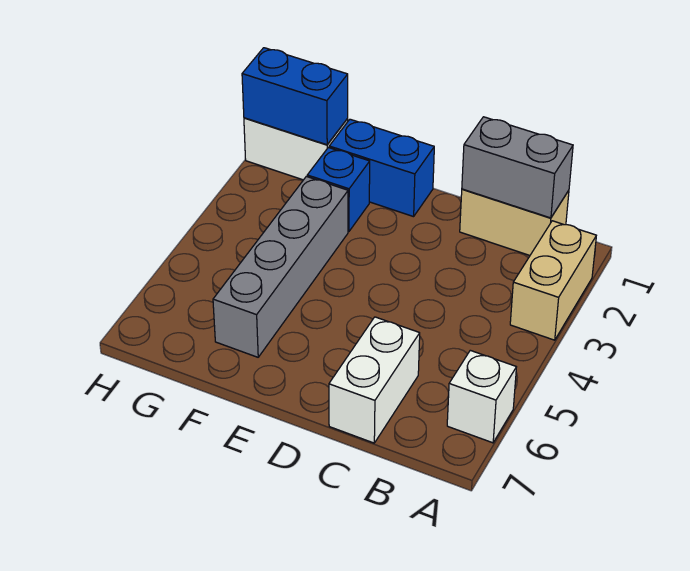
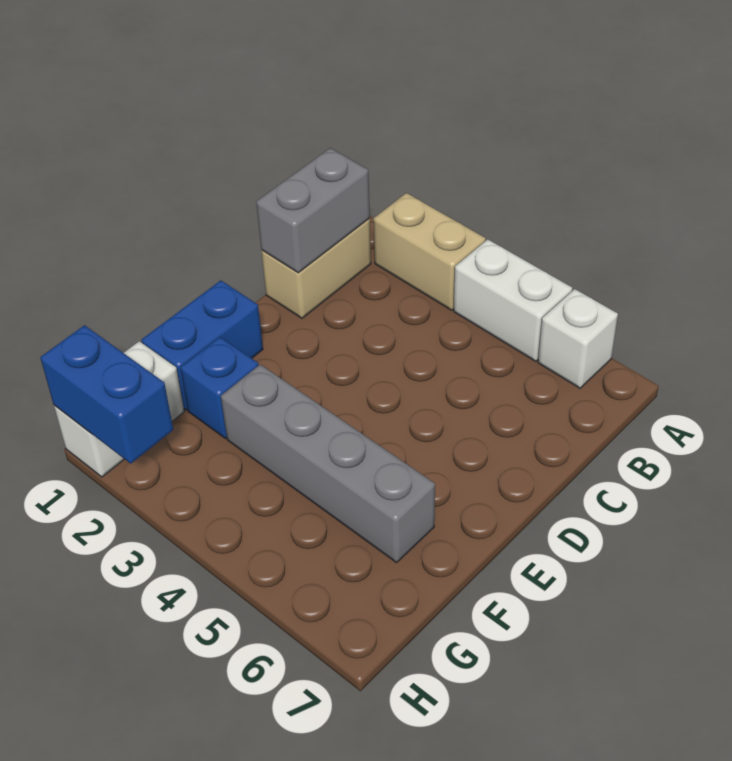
white brick C6:C7 level 1 -> white brick A4:A5 level 1
blue brick G1:H1 level 2 -> blue brick H1:H2 level 2

